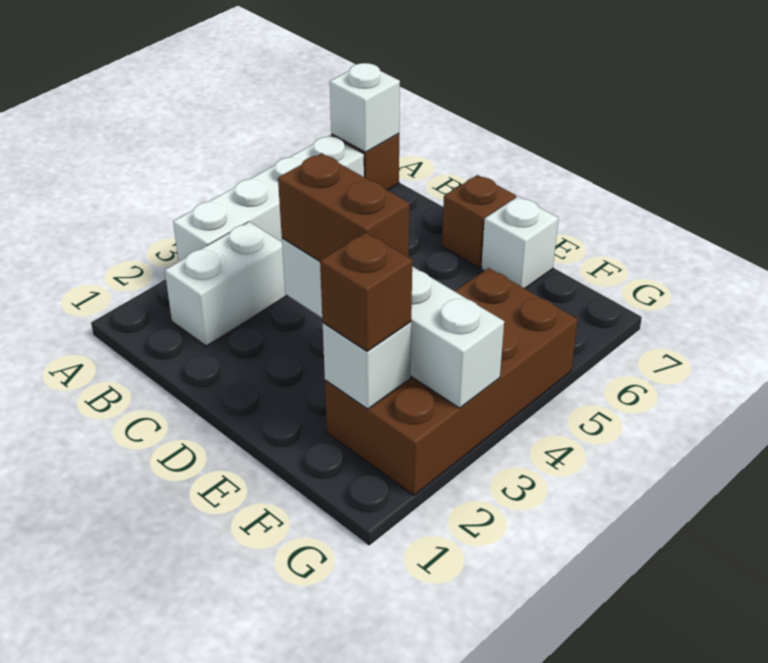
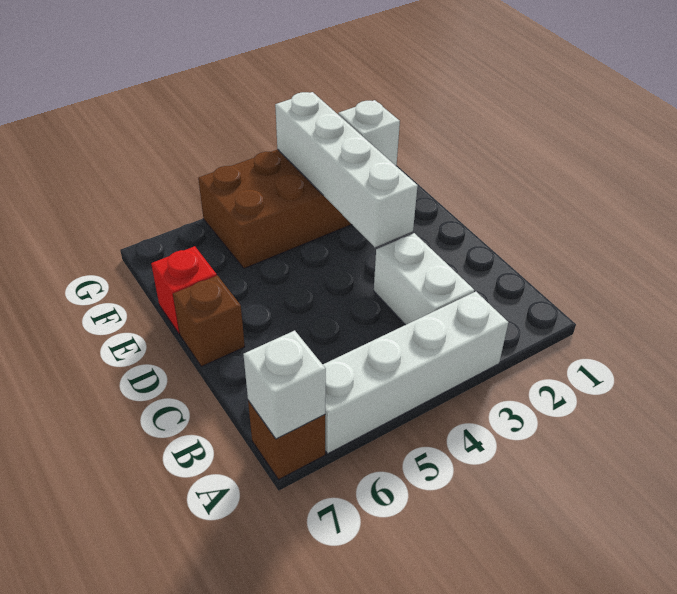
white brick B2:B3 level 1 -> white brick B3:C3 level 1
brown brick D3:E3 level 3 -> none
white brick E7 level 1 -> red brick E7 level 1
brown brick F2 level 3 -> none

